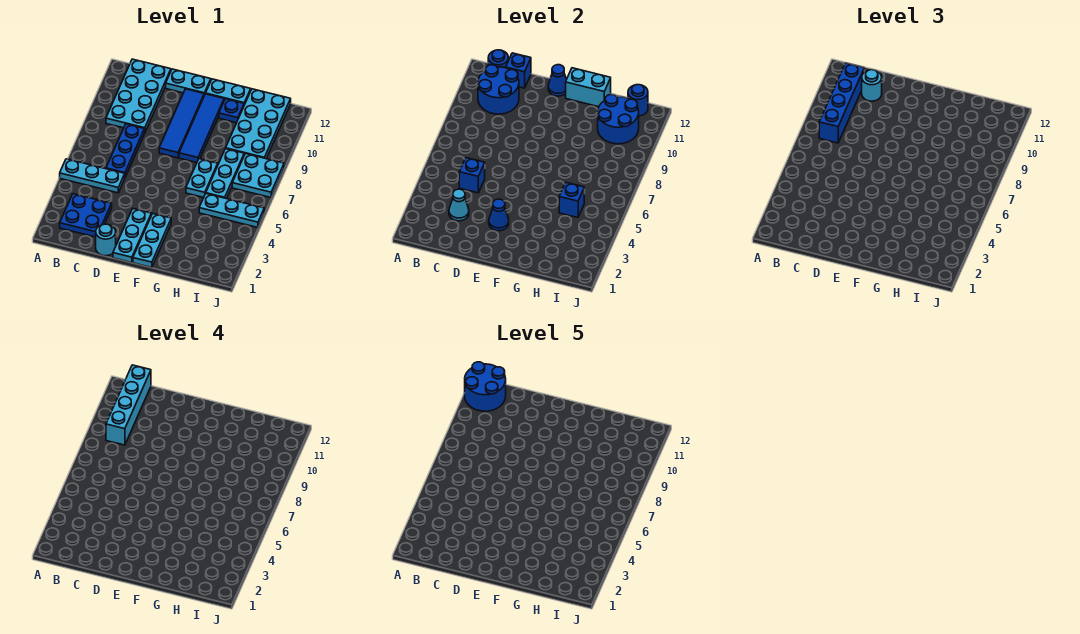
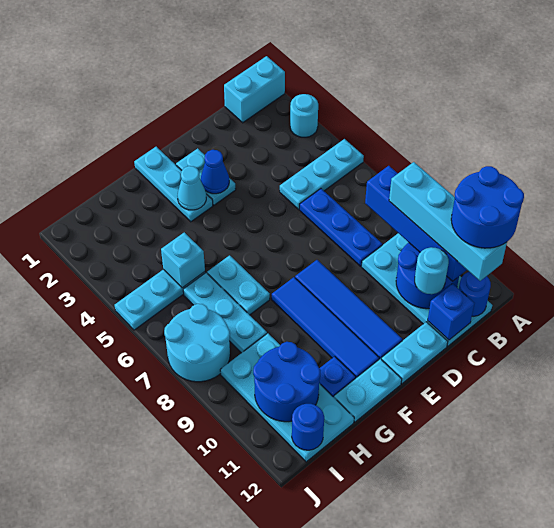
blue plate B2:C3 level 1 -> none
cyan cone C3 level 2 -> cyan cone F3 level 2
blue brick C5 level 2 -> none
cyan round brick D1 level 1 -> cyan round brick A3 level 1
cyan plate E1:E3 level 1 -> cyan plate E2:E3 level 1
blue cone E12 level 2 -> none
cyan brick F12:G12 level 2 -> cyan brick A1:B1 level 1
blue brick H5 level 2 -> cyan brick H5 level 2
cyan plate I7:J8 level 1 -> cyan round brick I7:J8 level 1

